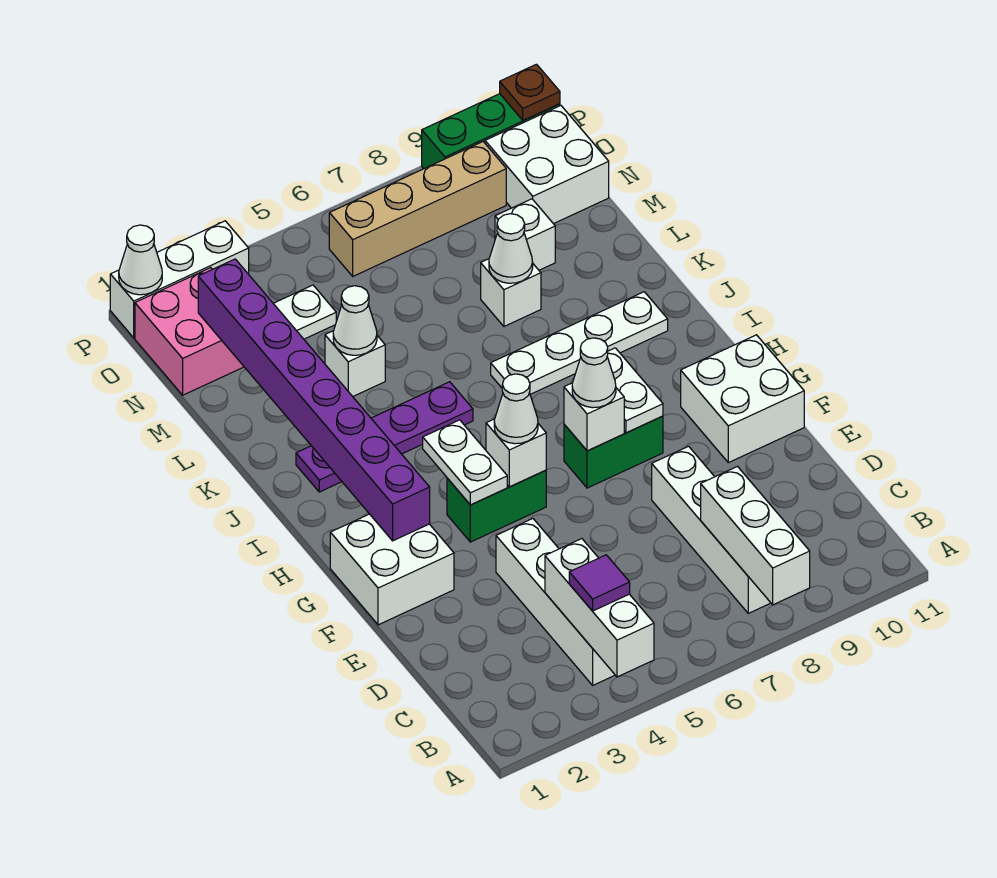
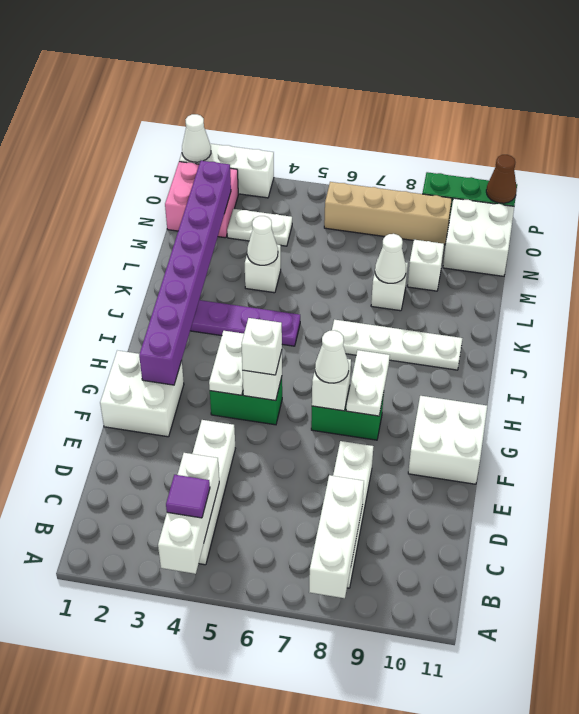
white cone G5 level 3 -> white brick G5 level 3
brown plate P11 level 2 -> brown cone P11 level 2

